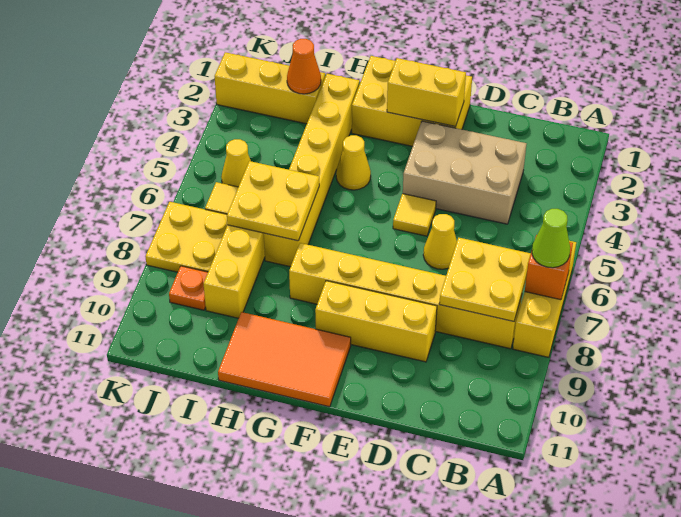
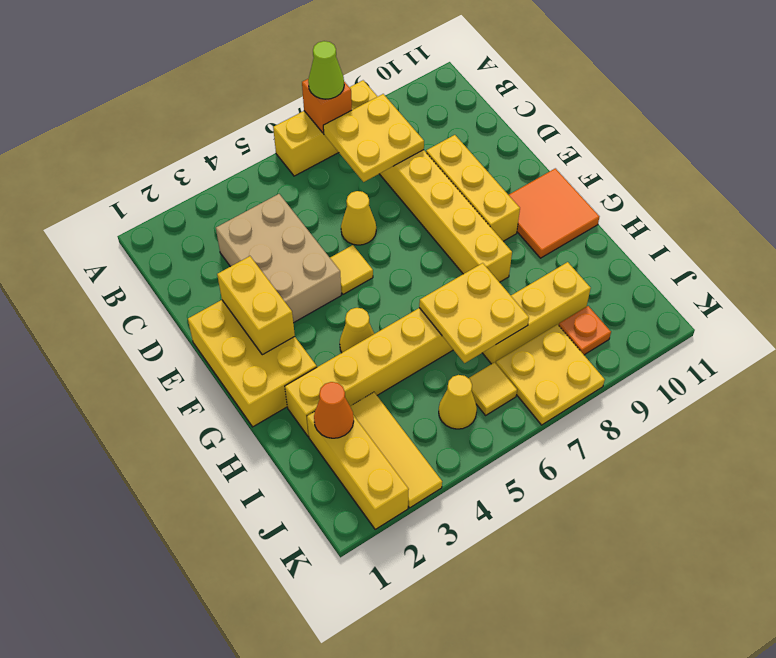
orange tile F10:H11 level 1 -> orange tile F10:G11 level 1
none -> yellow tile I3:K3 level 1

